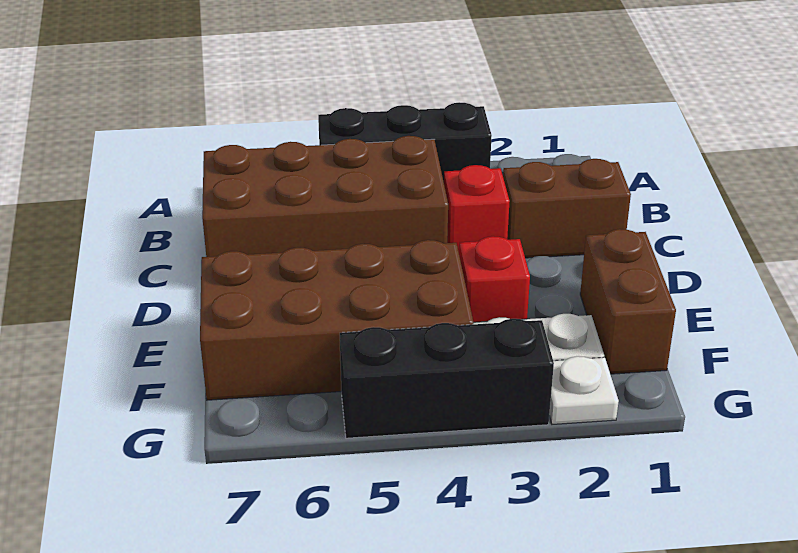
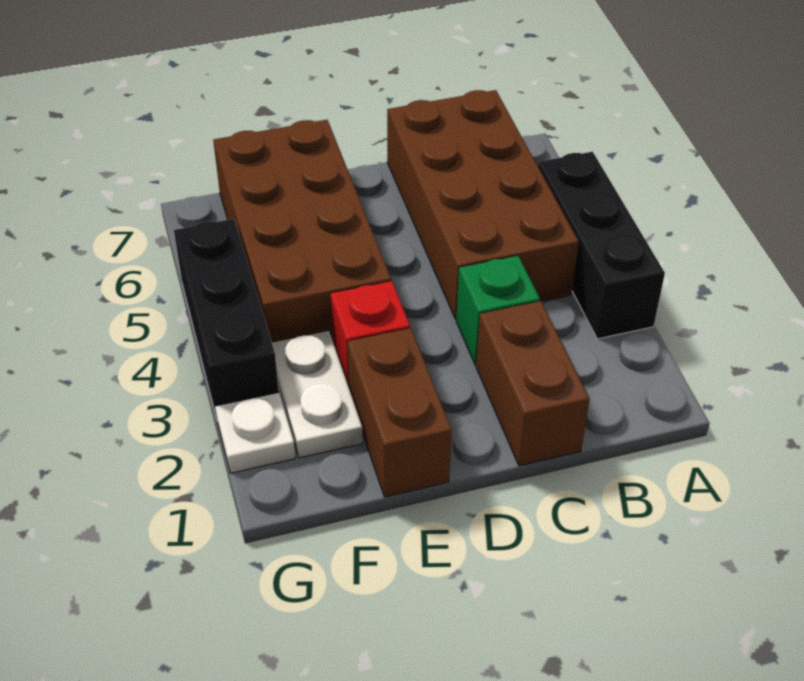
red brick C3 level 1 -> green brick C3 level 1
brown brick E1:F1 level 1 -> brown brick E1:E2 level 1

